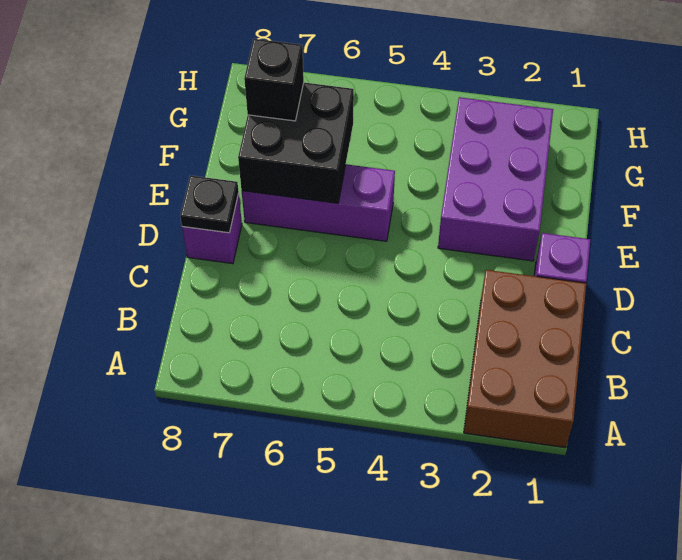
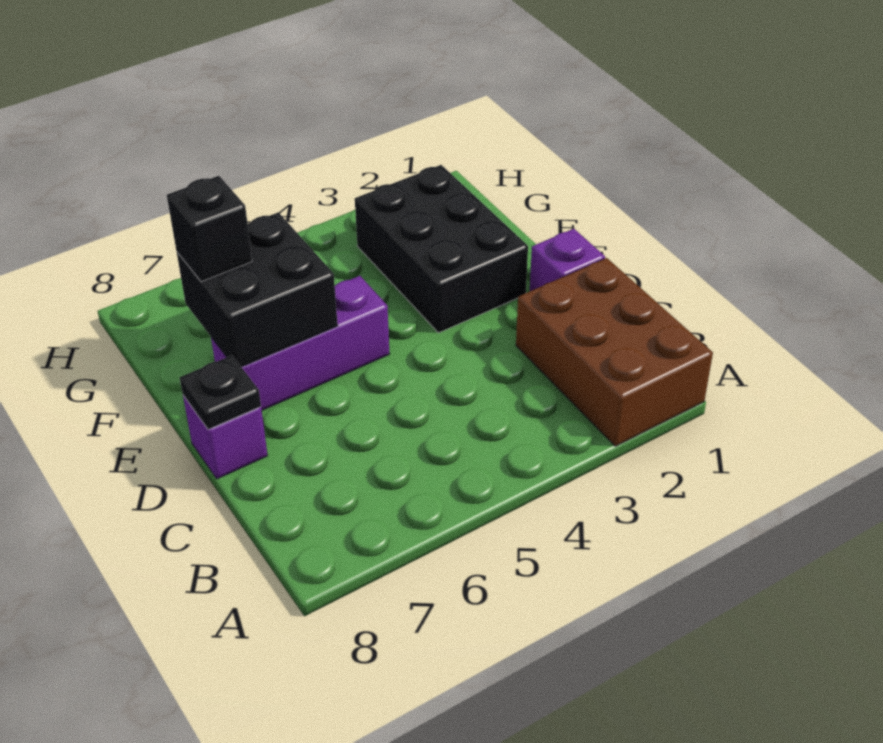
purple brick E2:G3 level 1 -> black brick E2:G3 level 1

